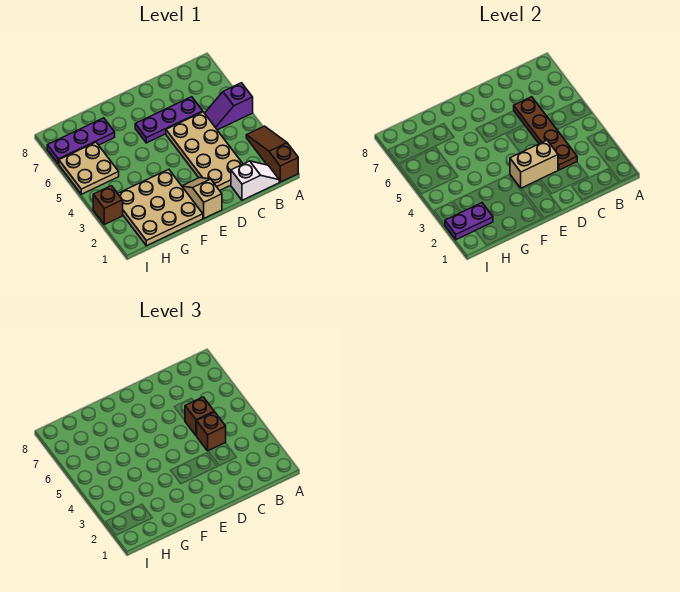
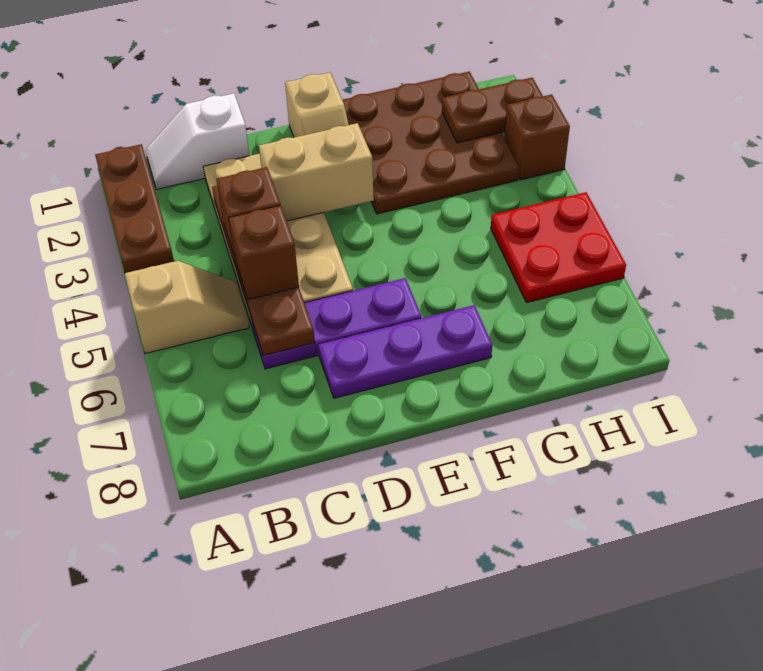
brown slope A1:A3 level 1 top 1 -> brown plate A1:A3 level 1
purple slope A5:B5 level 1 top A -> tan slope A5:B5 level 1 top A
tan plate F1:H3 level 1 -> brown plate F1:H3 level 1
purple plate G7:I7 level 1 -> purple plate D7:F7 level 1
purple plate H2:I2 level 2 -> brown plate H2:I2 level 2
tan plate H5:I6 level 1 -> red plate H5:I6 level 1

